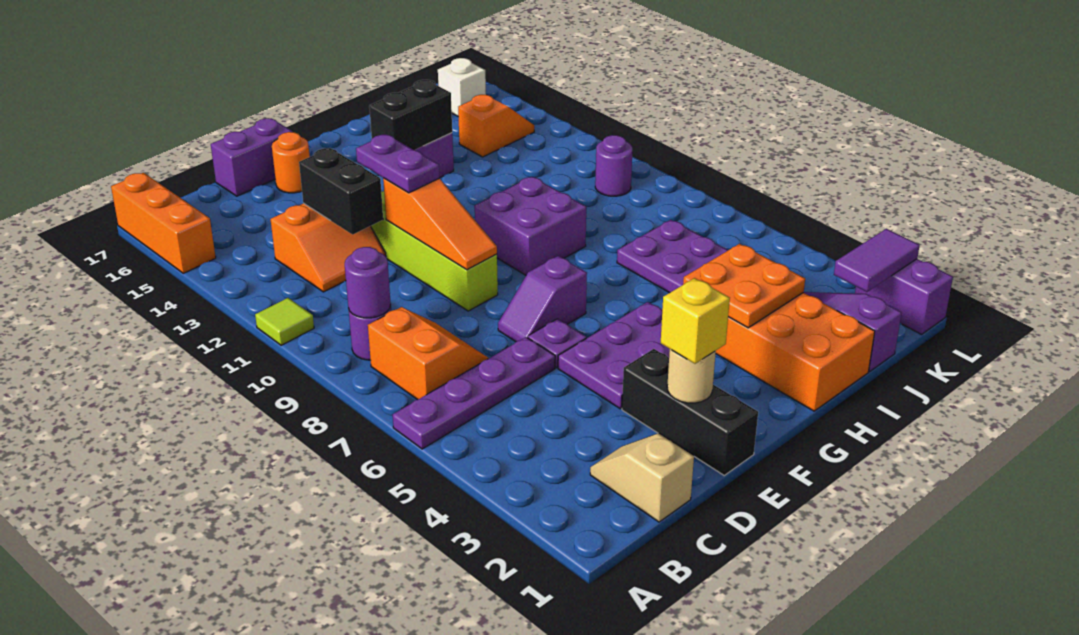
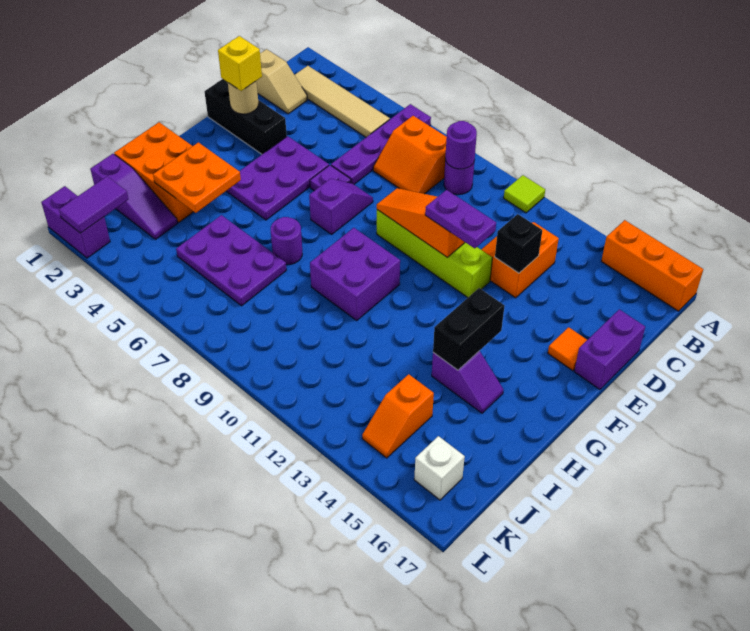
none -> tan tile B2:B5 level 1
black brick D12:D13 level 2 -> black brick D13 level 2
orange round brick E16 level 1 -> orange tile E16 level 1
purple round brick K10 level 1 -> purple round brick H7 level 1

